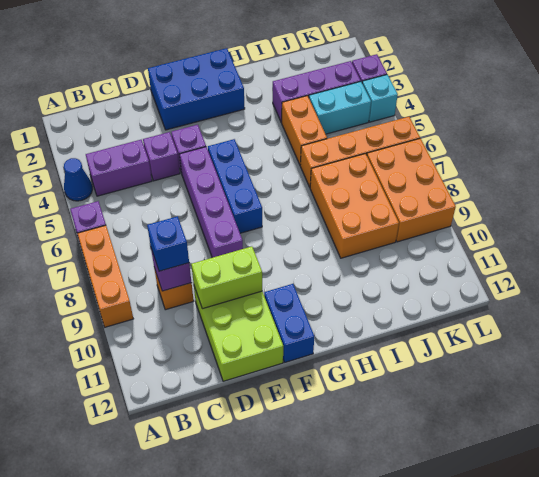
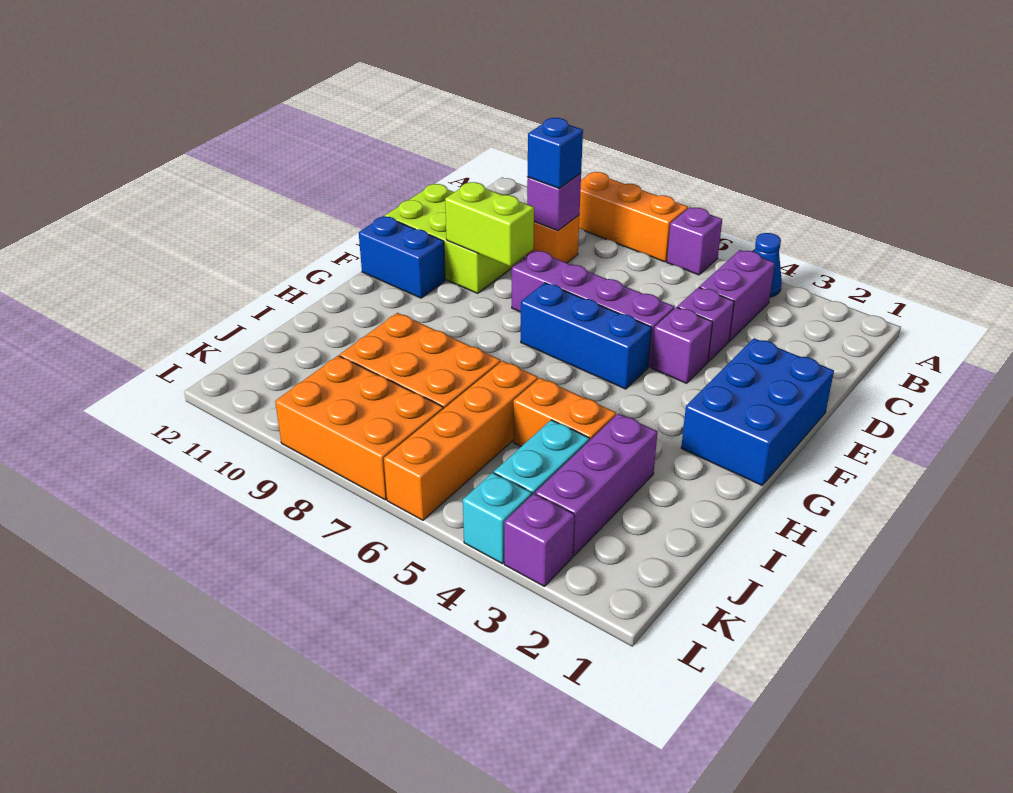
lime brick D10:E10 level 2 -> lime brick E9:E10 level 2

